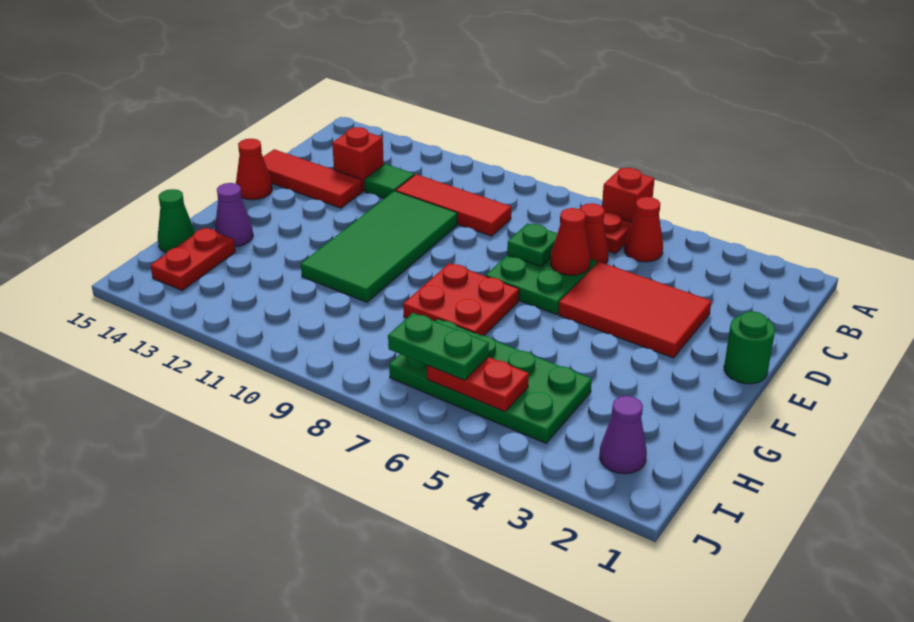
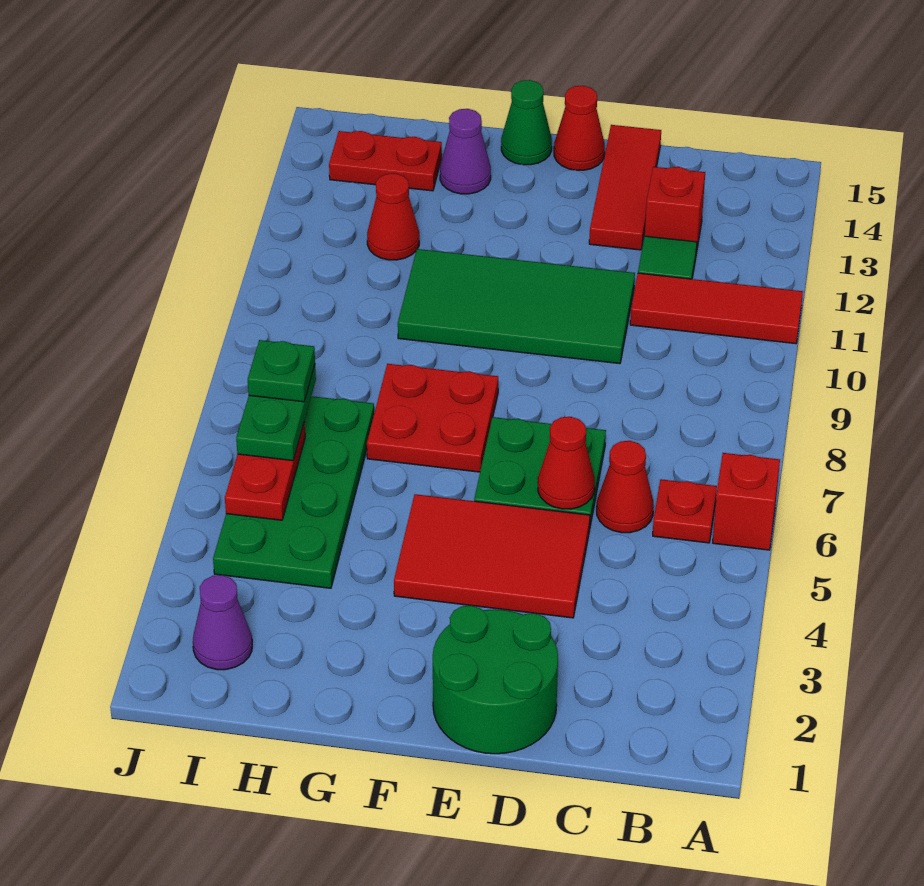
red cone B5 level 1 -> red cone H12 level 1
red tile C9:C11 level 1 -> red tile A11:C11 level 1
red tile D3:E5 level 1 -> red tile D4:F5 level 1
green plate D7 level 2 -> green plate I7 level 4
green round brick E1 level 1 -> green round brick D1:E2 level 1
green cone H15 level 1 -> green cone F15 level 1

